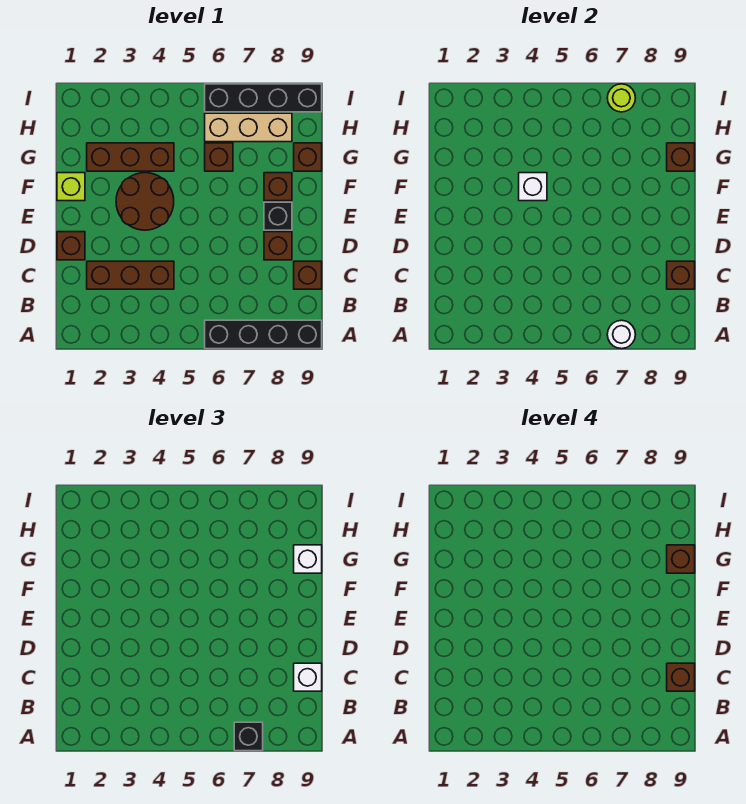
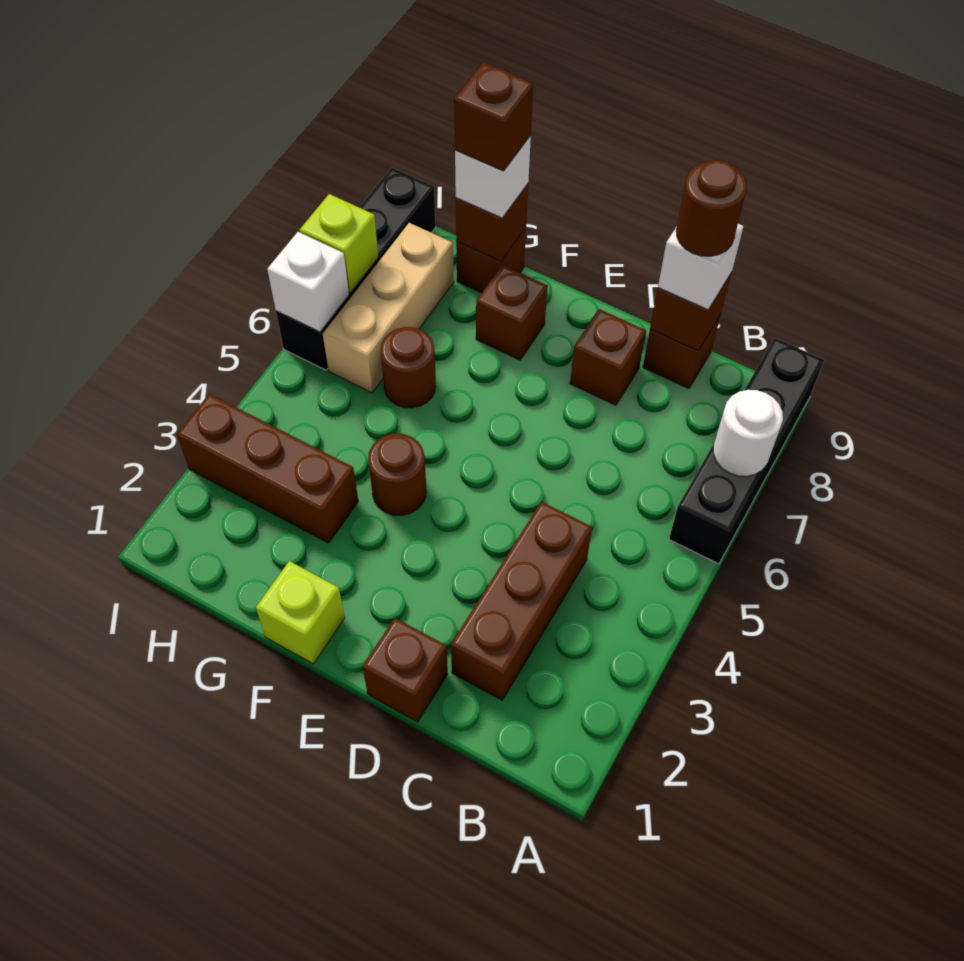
black brick A7 level 3 -> none
brown brick C9 level 4 -> brown round brick C9 level 4
brown round brick E3:F4 level 1 -> brown round brick F4 level 1
black brick E8 level 1 -> none
white brick F4 level 2 -> white brick I6 level 2
brown brick G2:G4 level 1 -> brown brick G3:I3 level 1
brown brick G6 level 1 -> brown round brick G6 level 1
lime round brick I7 level 2 -> lime brick I7 level 2

